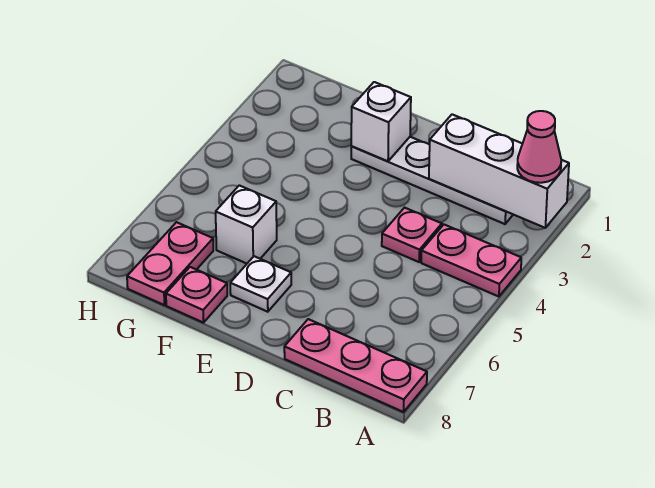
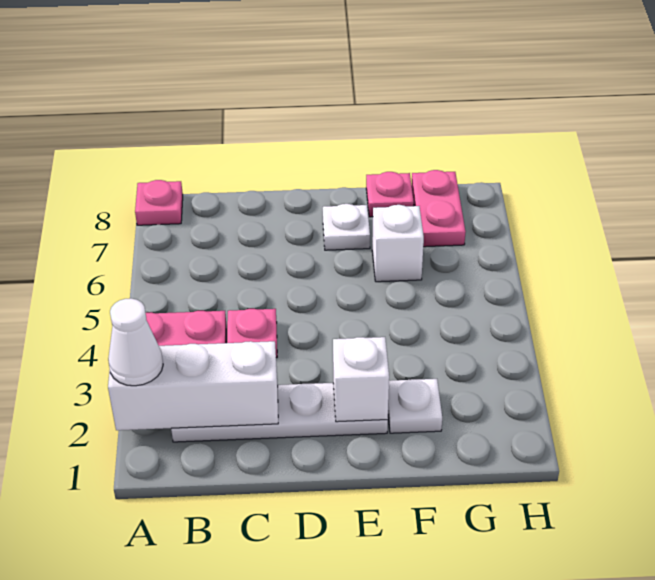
pink cone A2 level 3 -> white cone A2 level 3
pink plate A8:C8 level 1 -> pink plate A8 level 1
none -> white plate F2 level 1

